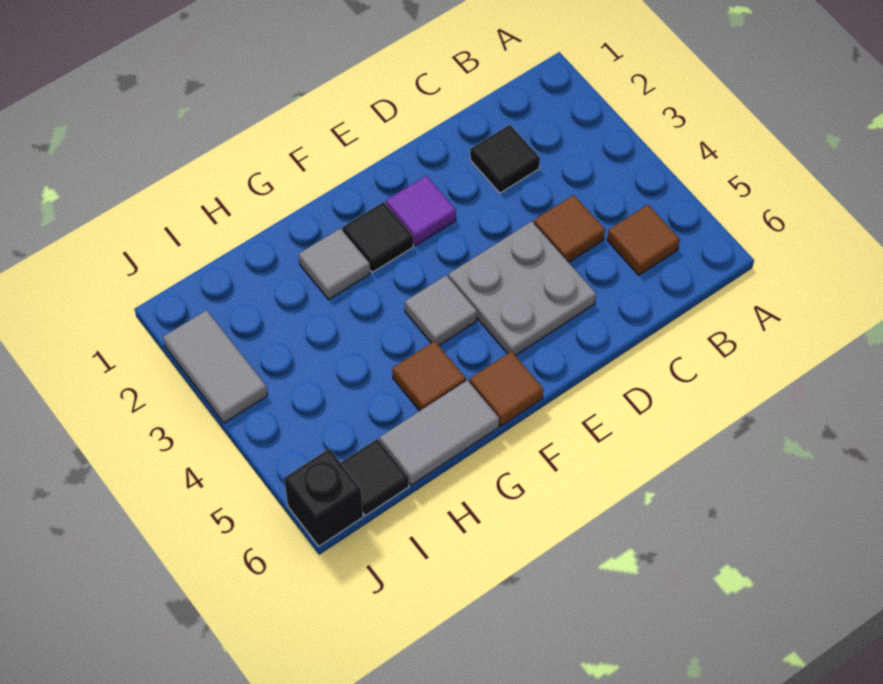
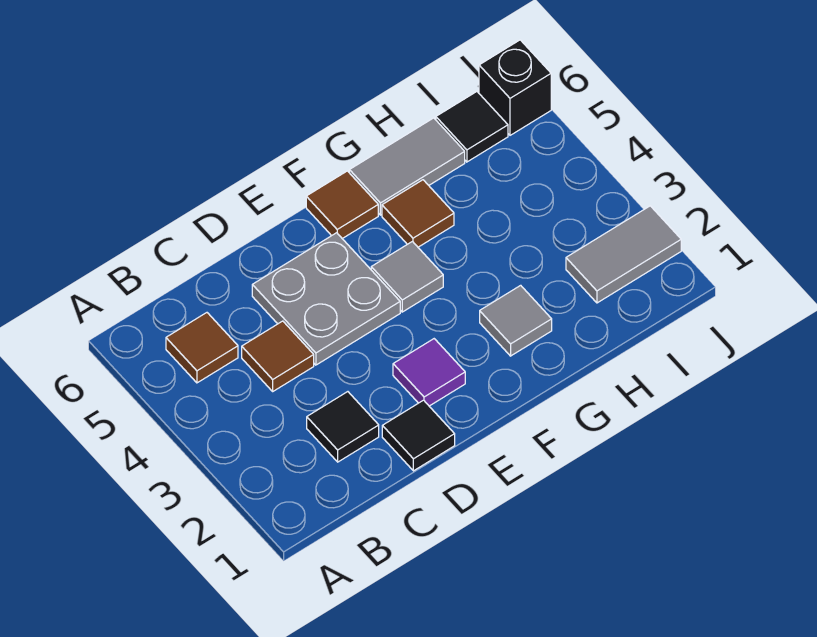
black tile F2 level 1 -> black tile D1 level 1
grey tile J2:J3 level 1 -> grey tile I2:J2 level 1

